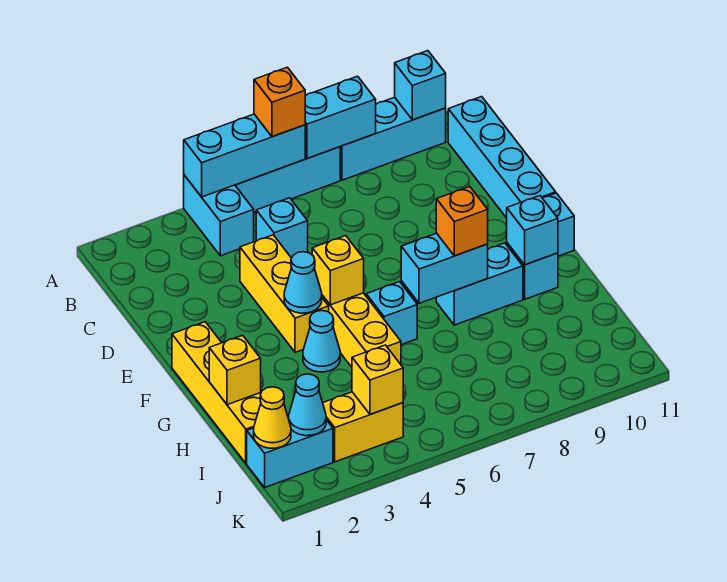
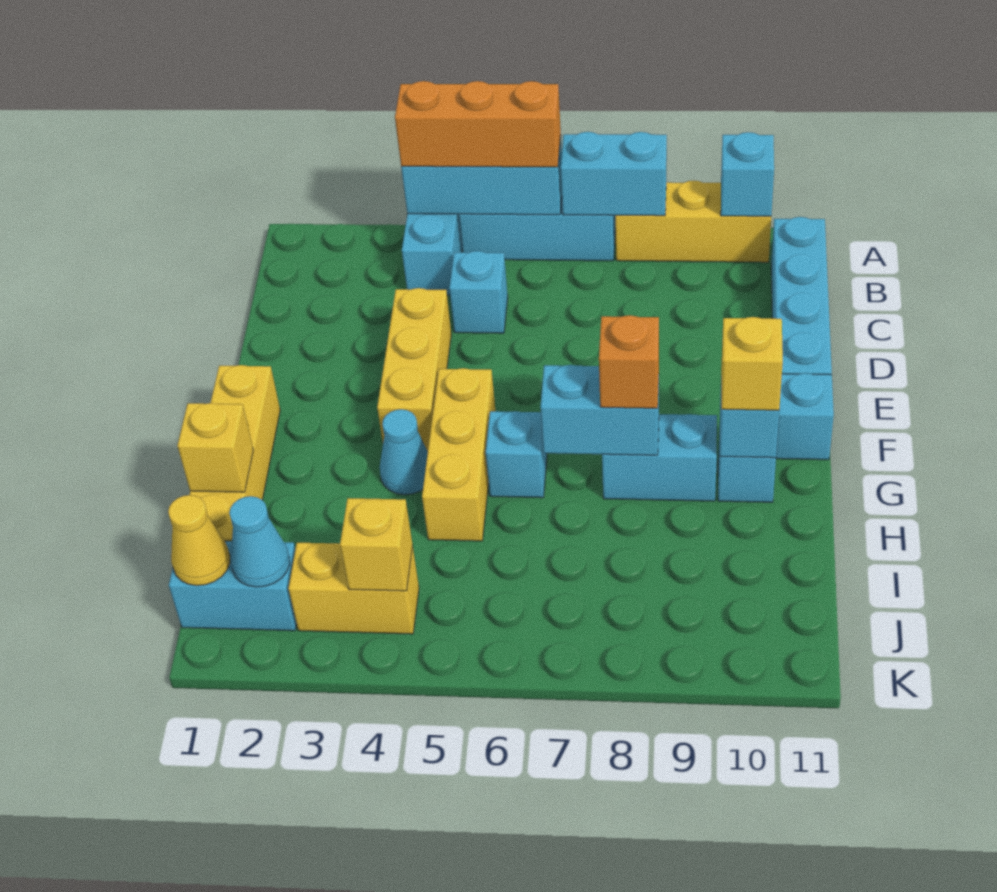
orange brick A6 level 3 -> orange brick A4:A6 level 3
cyan brick A8:A10 level 1 -> yellow brick A8:A10 level 1
cyan cone F4 level 2 -> none
yellow brick F5 level 2 -> yellow brick G10 level 3

